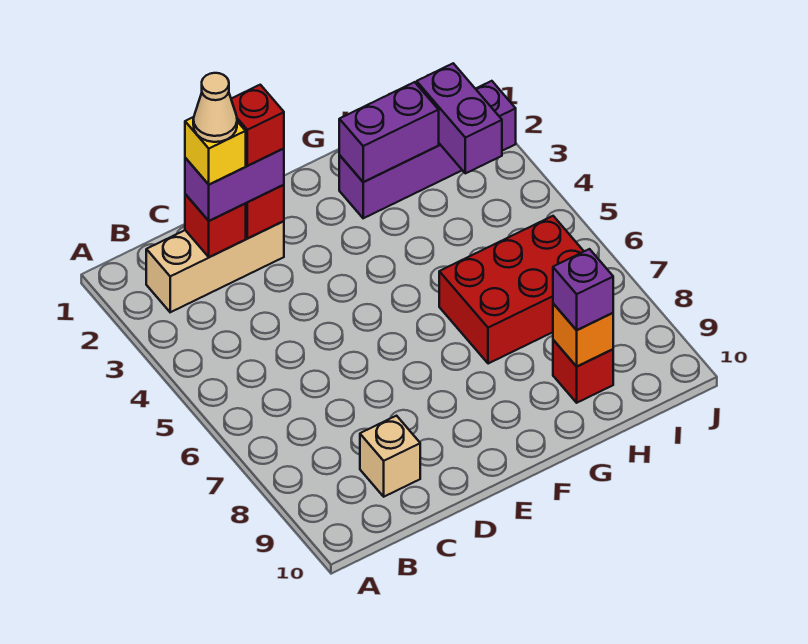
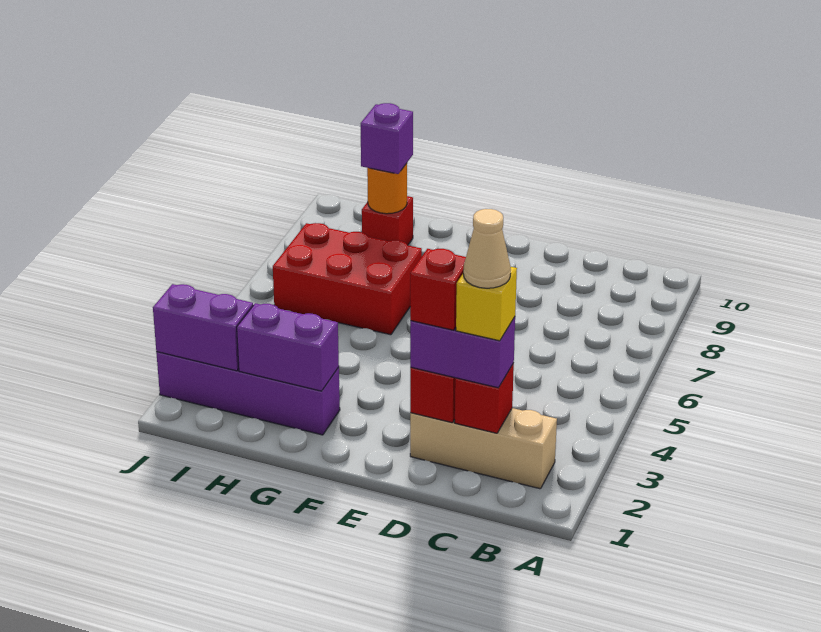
tan brick C9 level 1 -> none
orange brick H9 level 2 -> orange round brick H9 level 2
purple brick I2:I3 level 2 -> purple brick I2:J2 level 2

